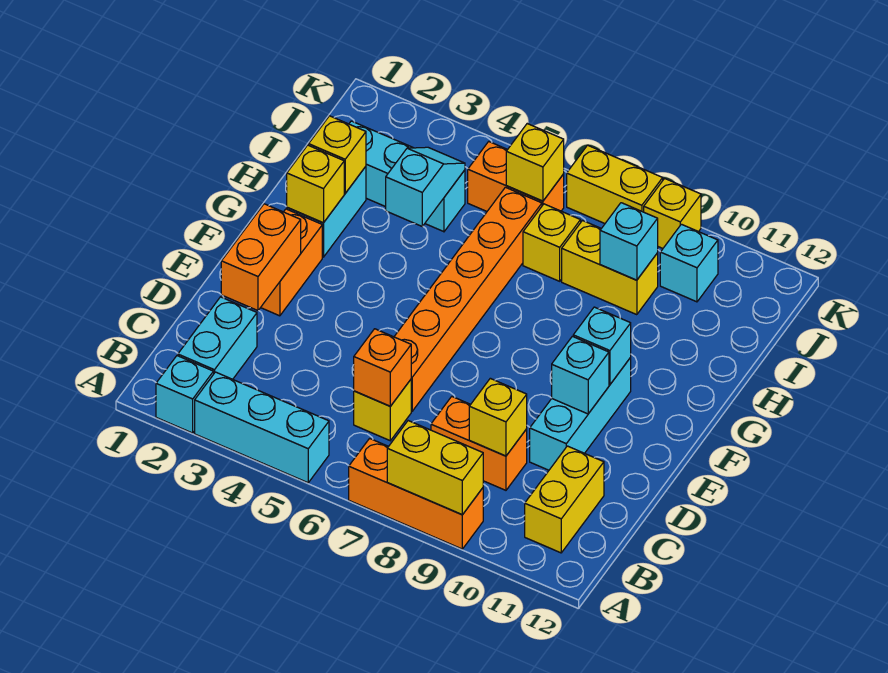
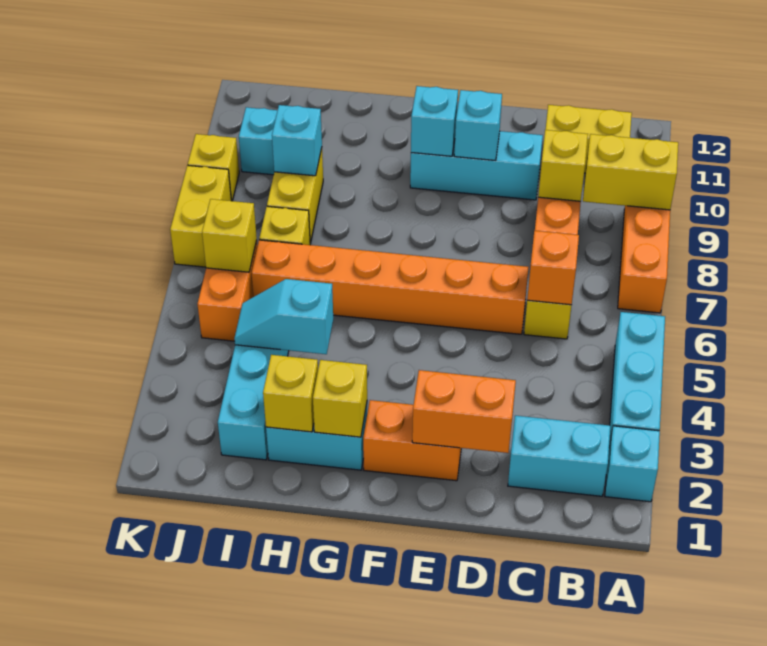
yellow brick A8:A9 level 2 -> yellow brick A9:B9 level 2

